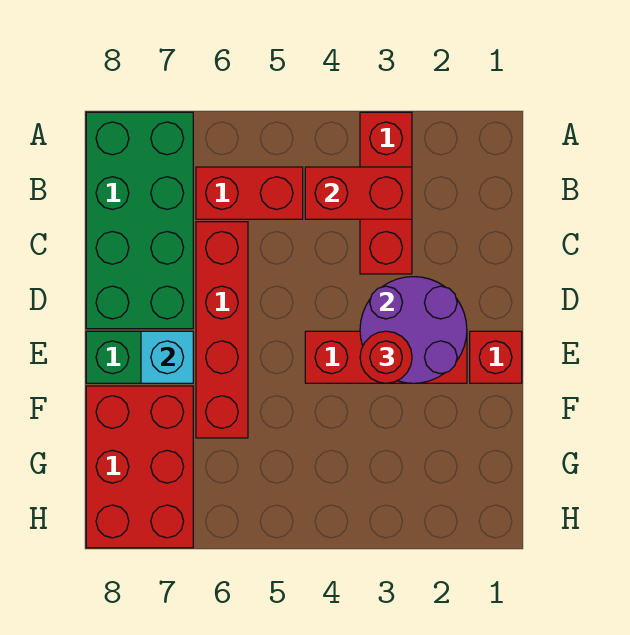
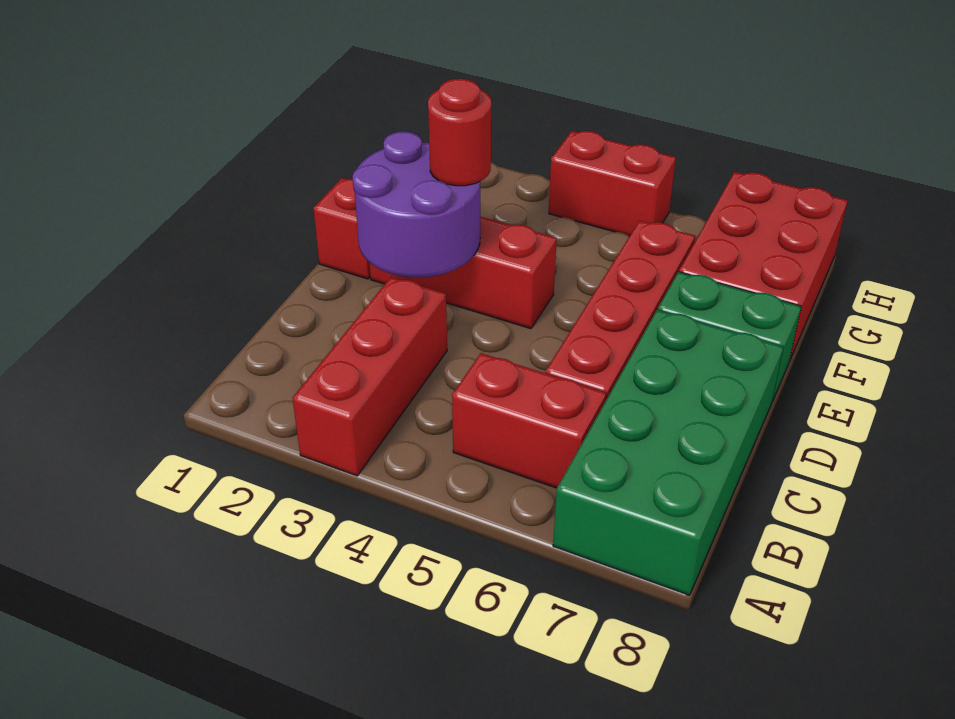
red brick B3:B4 level 2 -> red brick H4:H5 level 1
cyan brick E7 level 2 -> none

